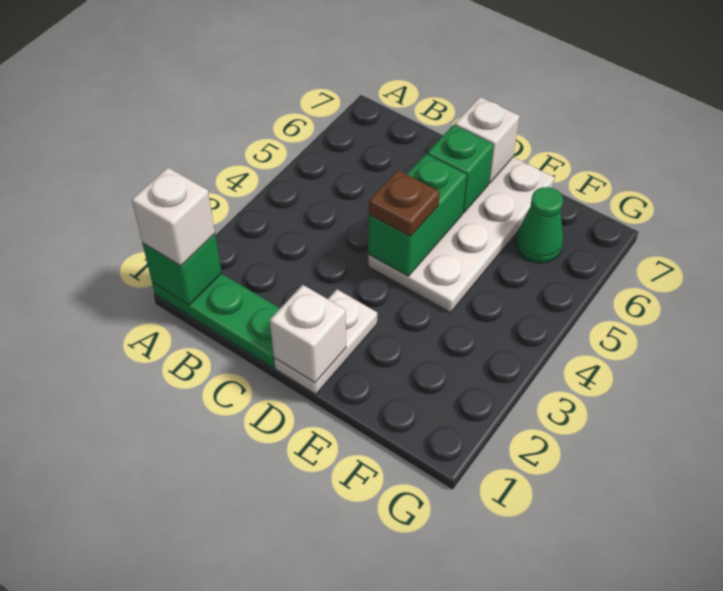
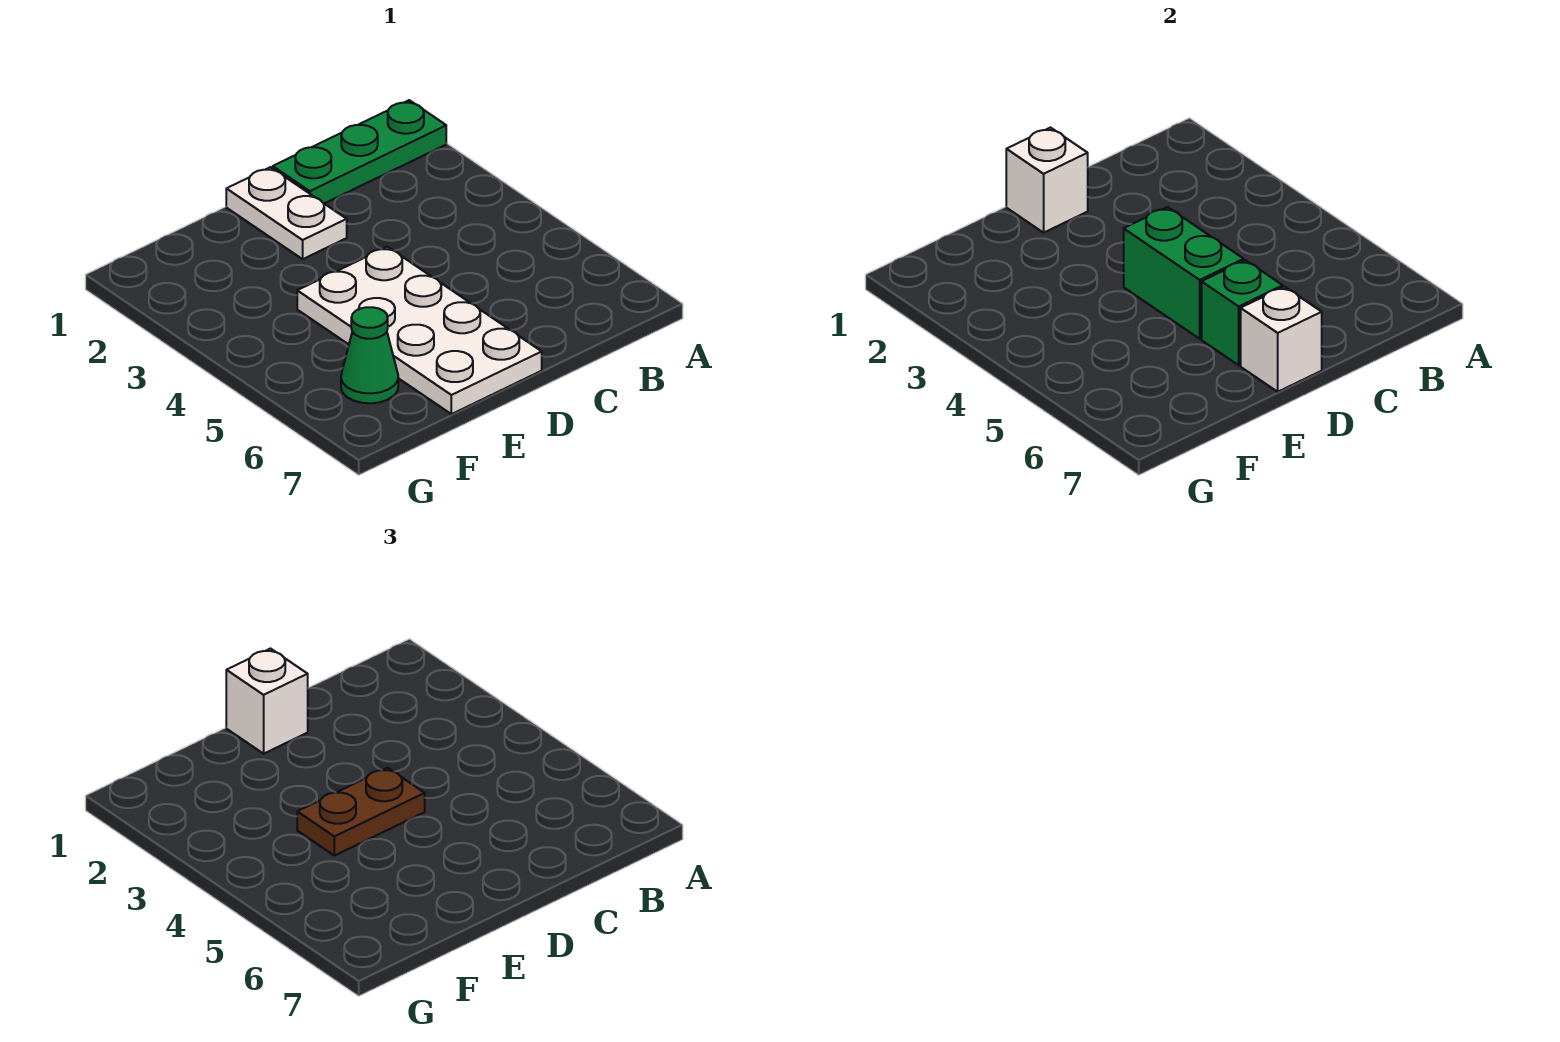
green brick A1 level 2 -> none
white brick A1 level 3 -> white brick D1 level 3
brown plate D4 level 3 -> brown plate D4:E4 level 3

